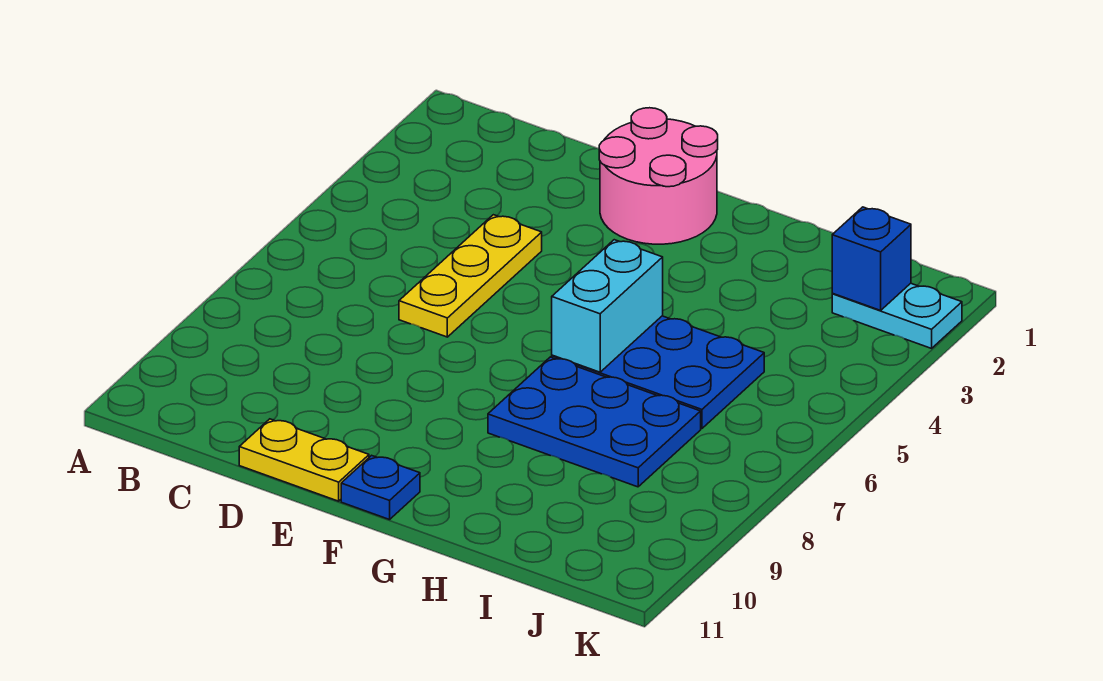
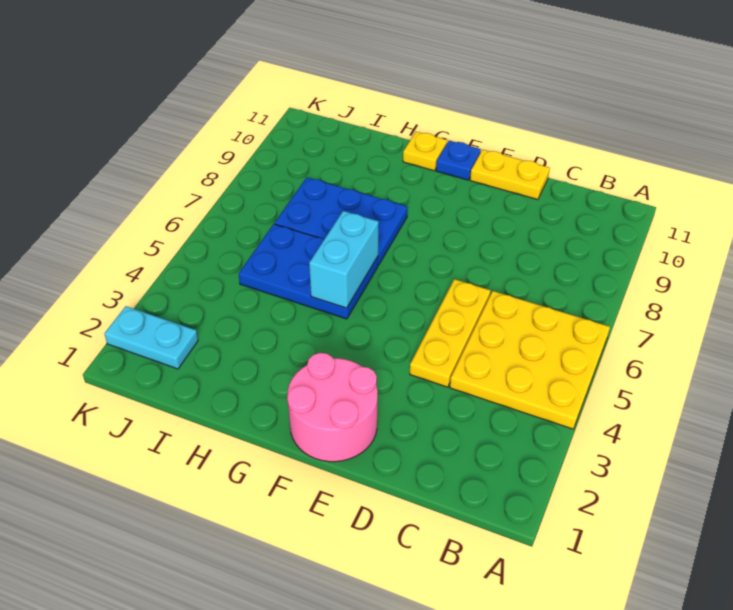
none -> yellow plate A4:C6 level 1
none -> yellow plate G11 level 1
blue brick J2 level 2 -> none

